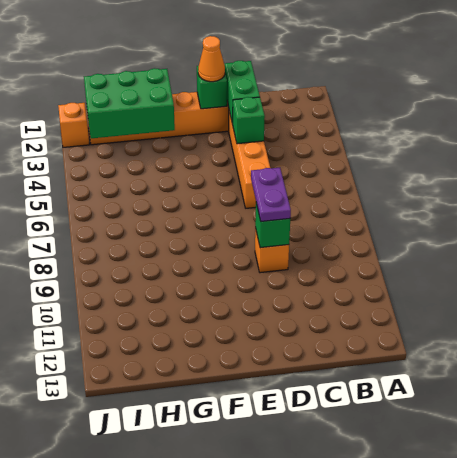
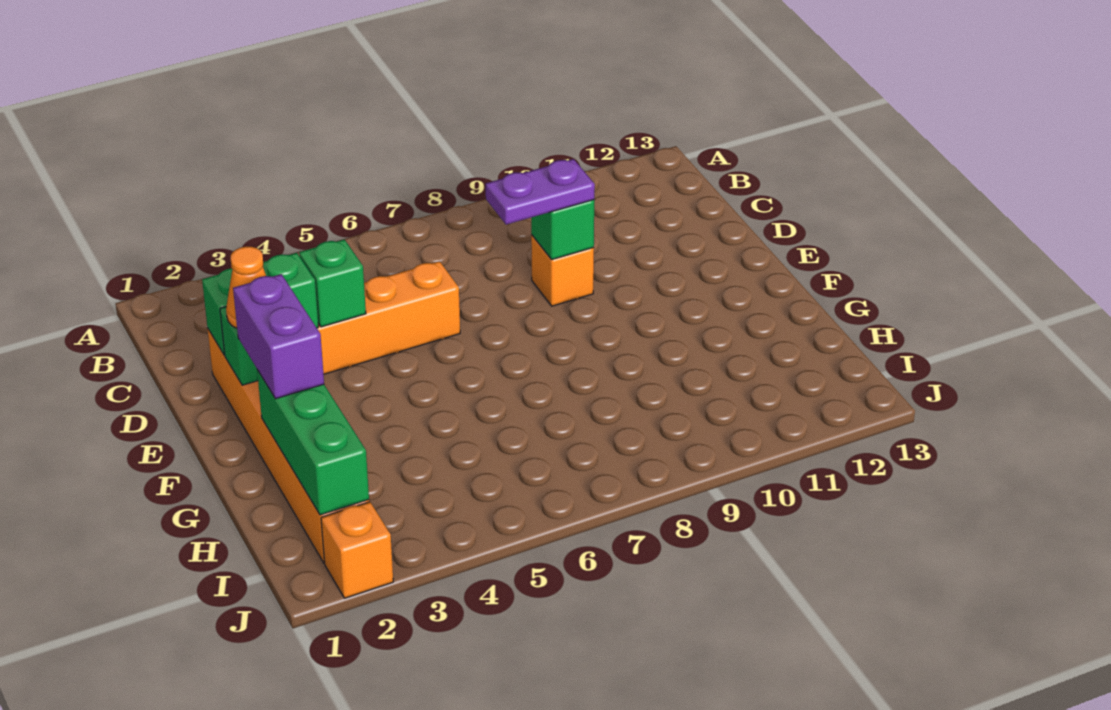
none -> purple brick F2:G2 level 3
green brick G2:I3 level 2 -> green brick G2:I2 level 2

